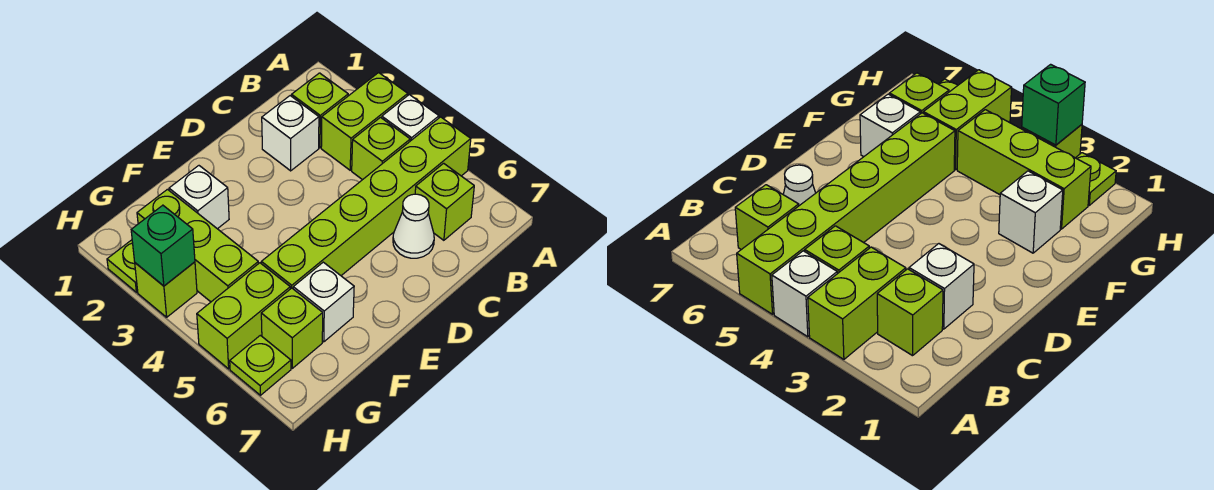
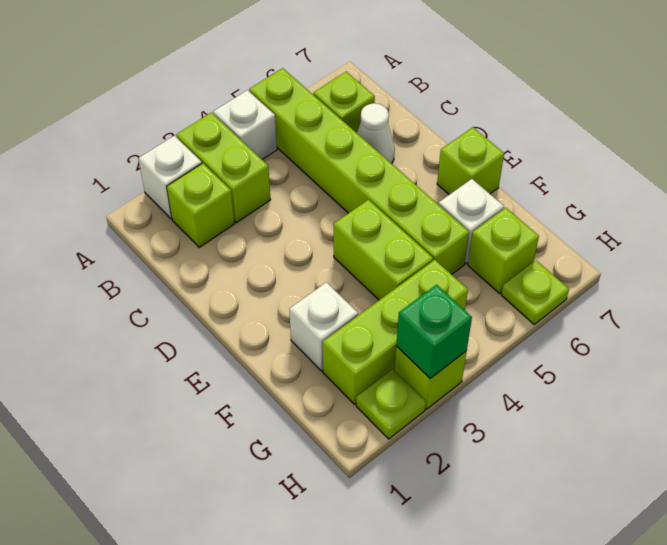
lime brick B4 level 1 -> lime brick E7 level 1
white brick C2 level 1 -> white brick A2 level 1
lime brick G5:H5 level 1 -> lime brick E4:F4 level 1

